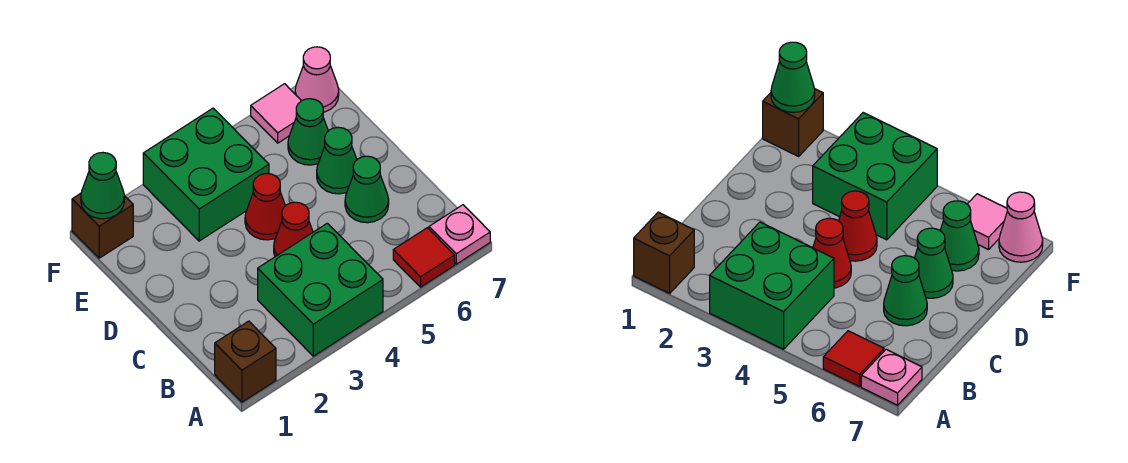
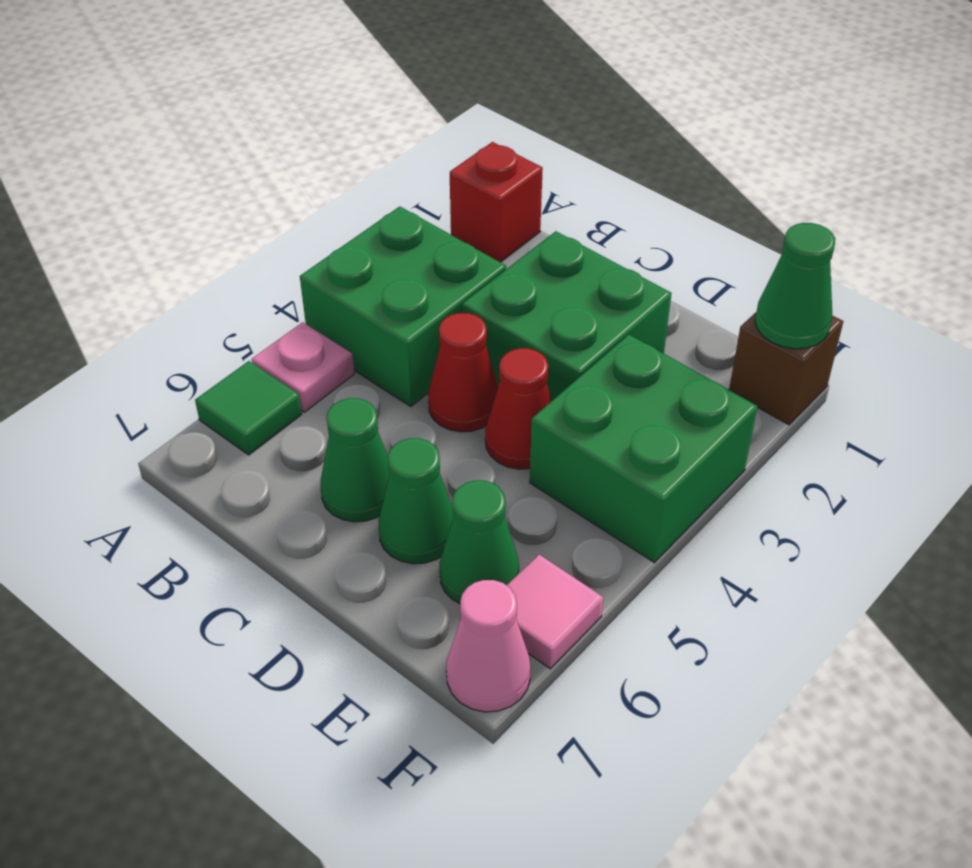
brown brick A1 level 1 -> red brick A1 level 1
red tile A6 level 1 -> green tile A6 level 1
pink plate A7 level 1 -> pink plate A5 level 1
none -> green brick C2:D3 level 1

